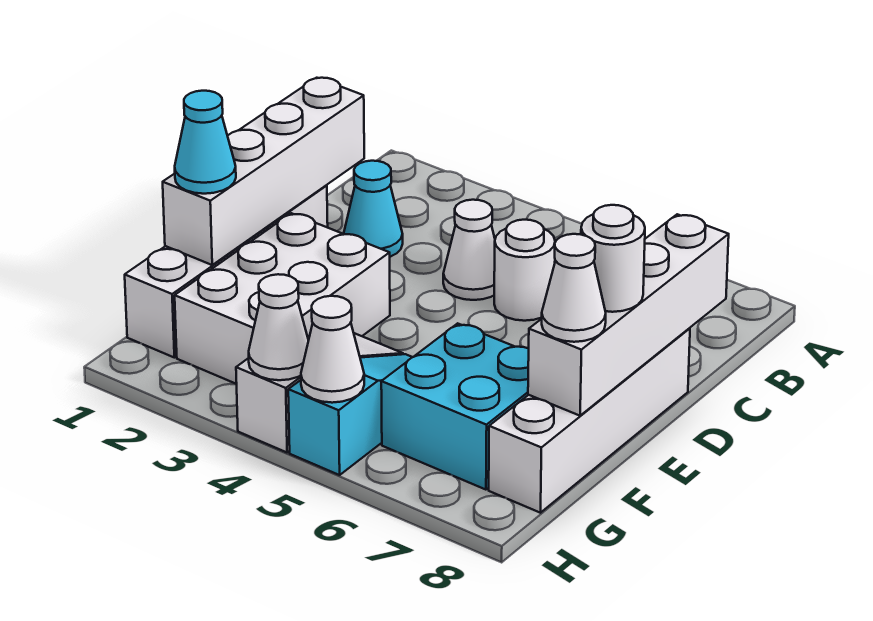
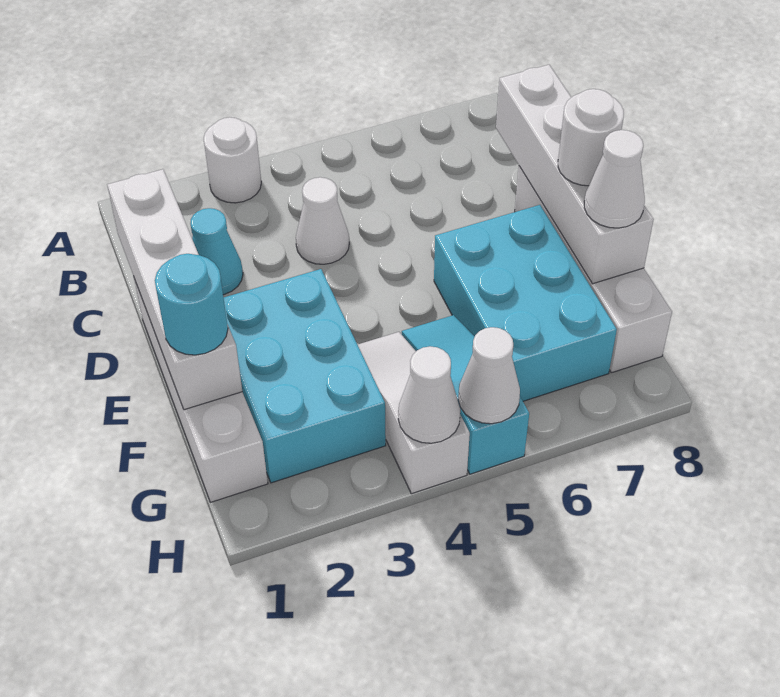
white round brick C5 level 1 -> white round brick A3 level 1
white brick E2:G3 level 1 -> cyan brick E2:G3 level 1
cyan cone F1 level 3 -> cyan round brick F1 level 3
cyan brick F6:G7 level 1 -> cyan brick E6:G7 level 1

